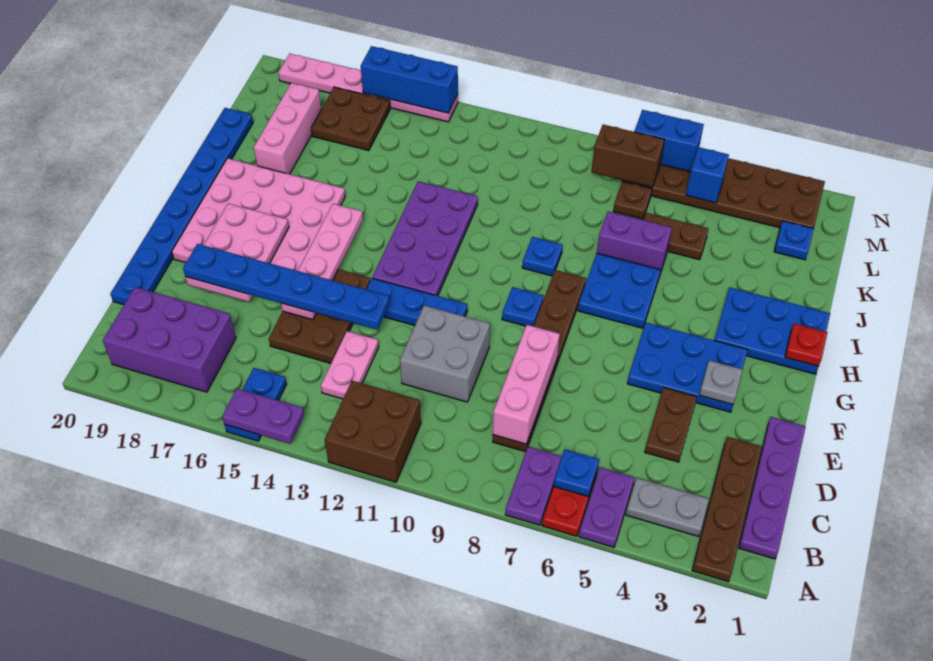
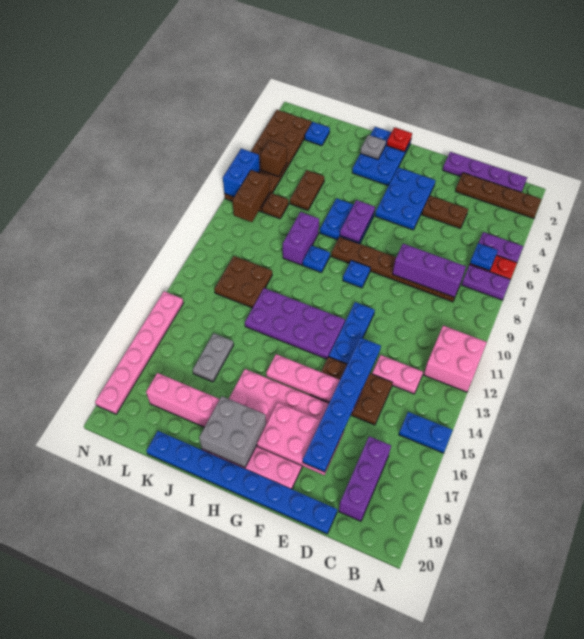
brown brick A11:B12 level 1 -> pink brick A11:B12 level 1
purple plate A14:A15 level 2 -> purple plate H6:H7 level 2
grey plate B3:B4 level 1 -> grey plate K15:K16 level 1
purple brick B17:C19 level 1 -> purple brick C17:C19 level 1
pink brick C8:E8 level 2 -> purple brick C8:E8 level 2
grey brick D10:E11 level 1 -> grey brick H18:I19 level 2
grey plate F3 level 2 -> grey plate I2 level 2
purple brick J6:J7 level 1 -> purple brick J8:J9 level 1
brown plate L16:M17 level 1 -> brown plate K11:L12 level 1
blue brick M5 level 2 -> brown brick M5 level 2
blue brick N14:N16 level 2 -> none

